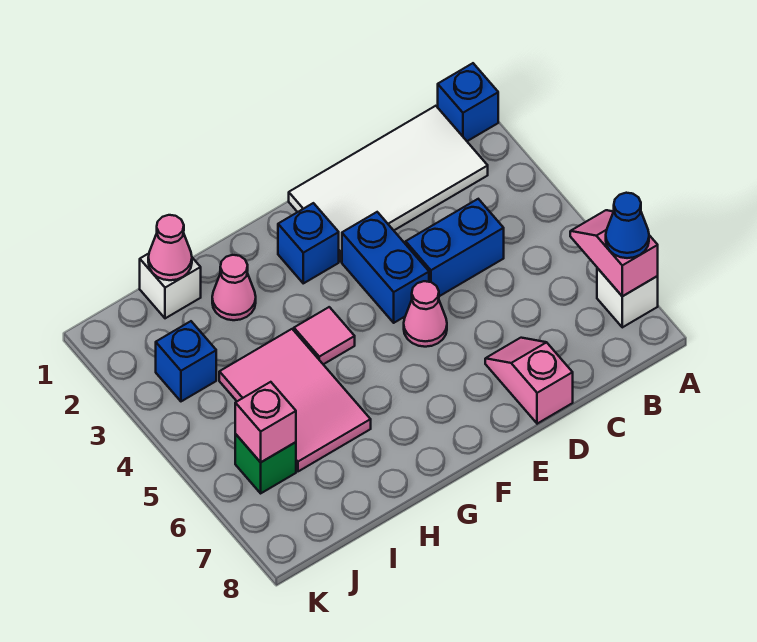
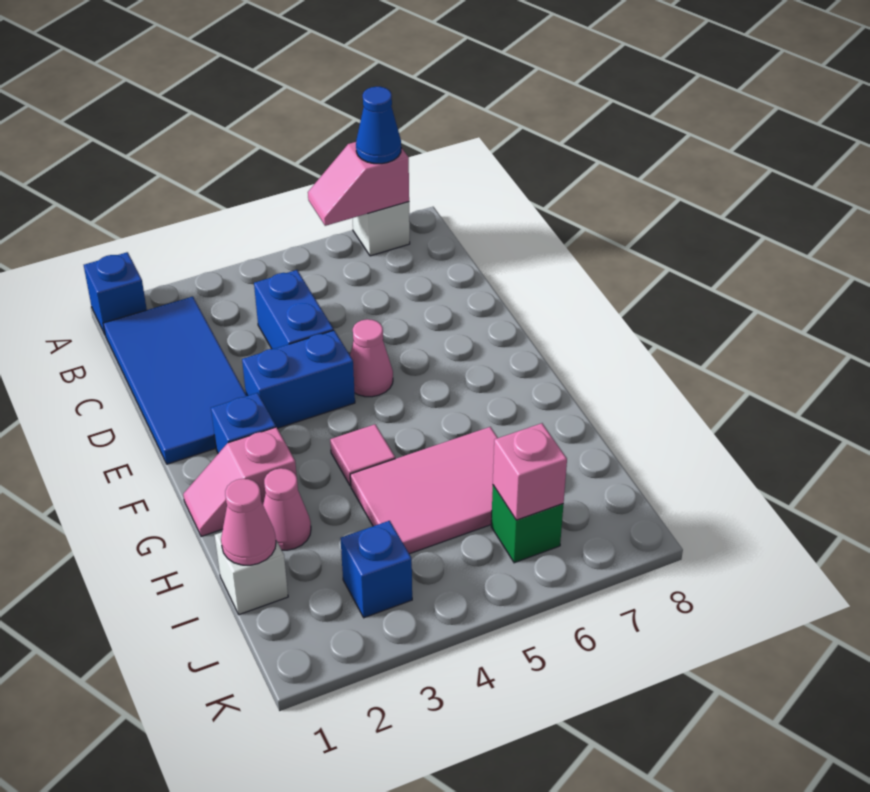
white tile B1:E2 level 1 -> blue tile B1:E2 level 1
pink slope D7:D8 level 1 top 8 -> pink slope G1:G2 level 1 top 2

